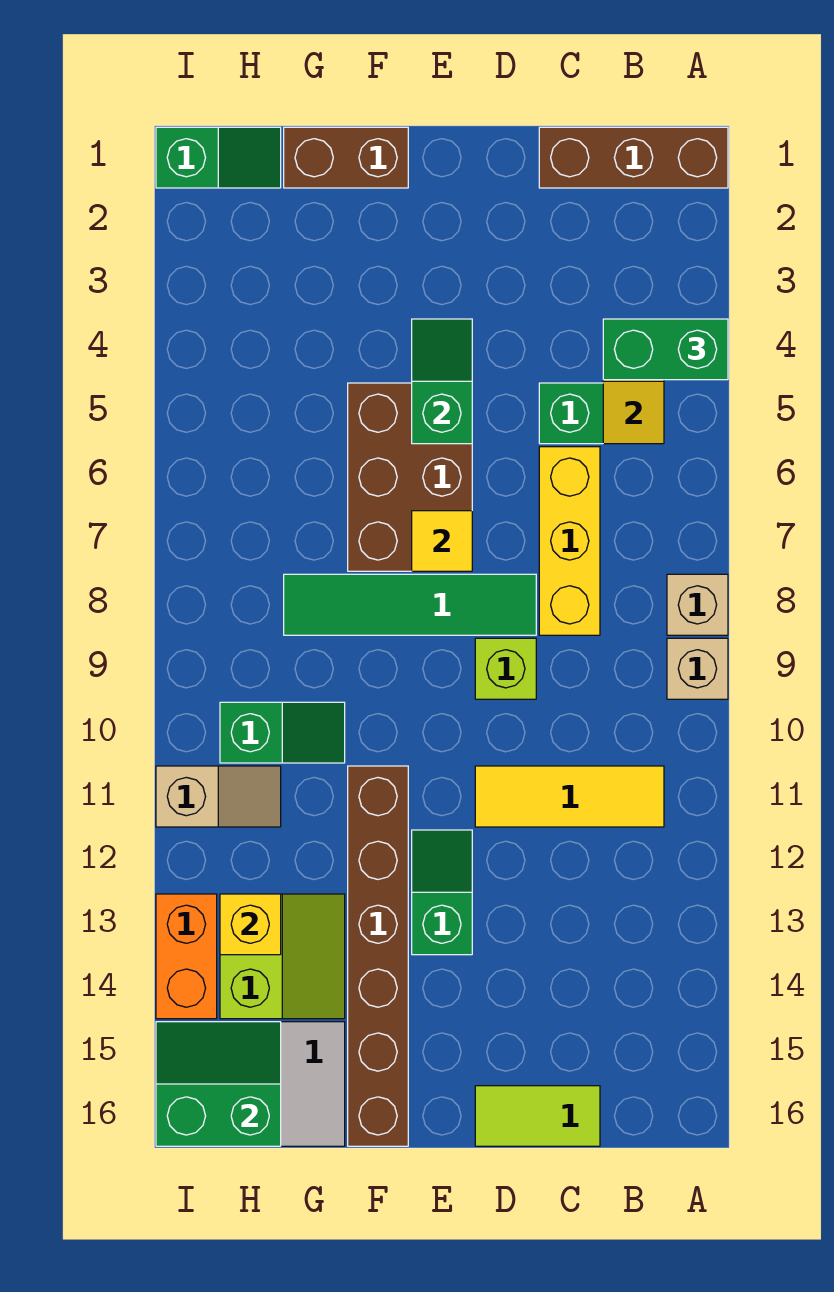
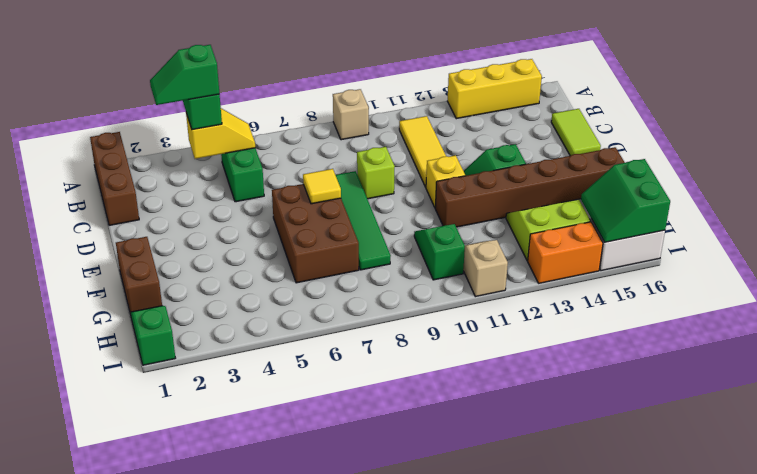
tan brick A8 level 1 -> none
yellow brick C6:C8 level 1 -> yellow brick A13:A15 level 1
green slope E4:E5 level 2 top 5 -> green slope B3:B4 level 4 top 4
brown brick E5:F7 level 1 -> brown brick E6:G7 level 1
yellow brick H13 level 2 -> yellow brick E11 level 1

